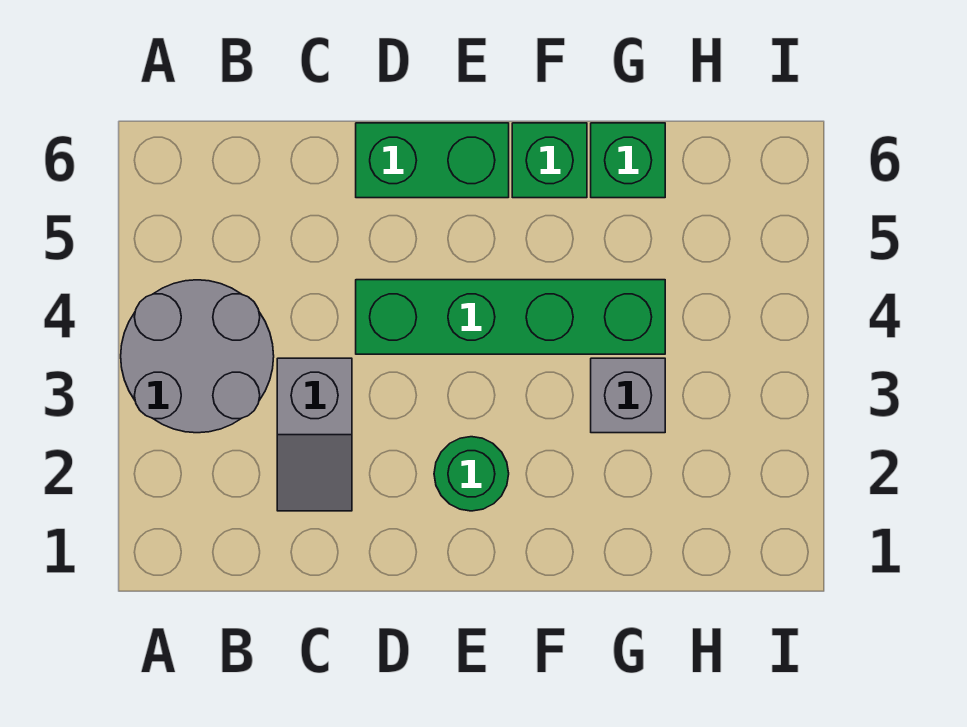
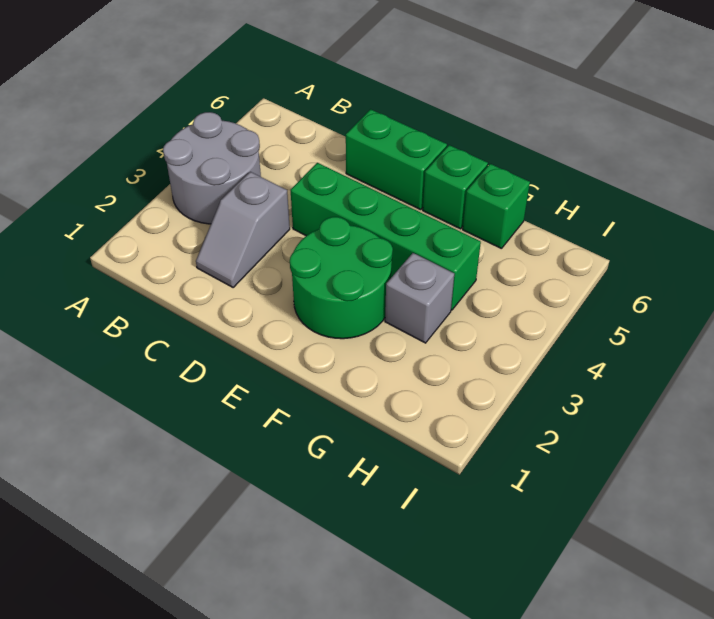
green round brick E2 level 1 -> green round brick E2:F3 level 1

